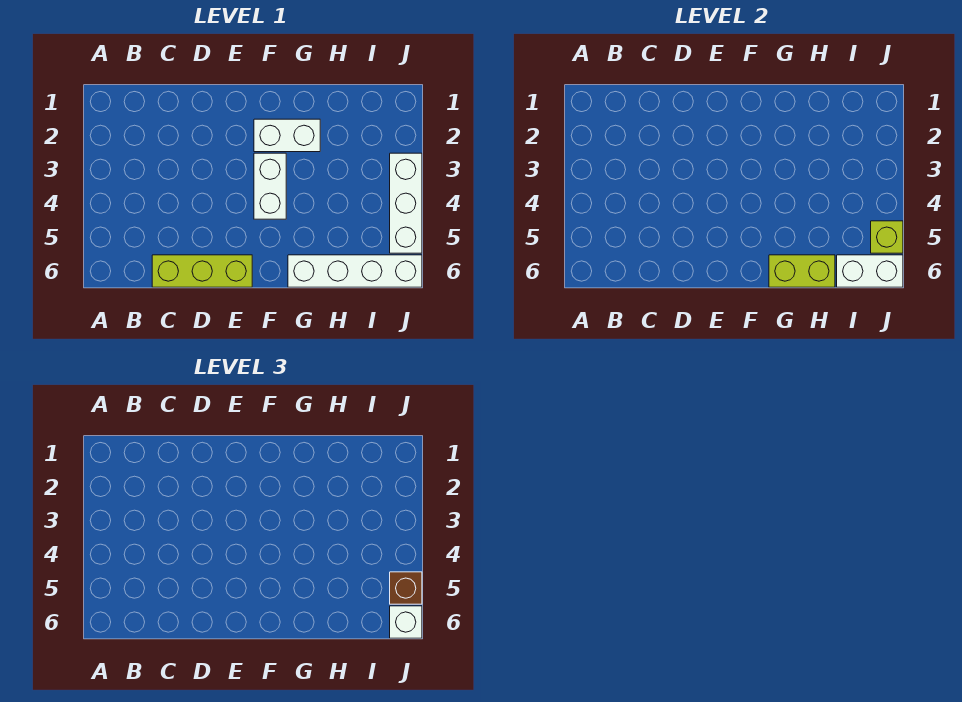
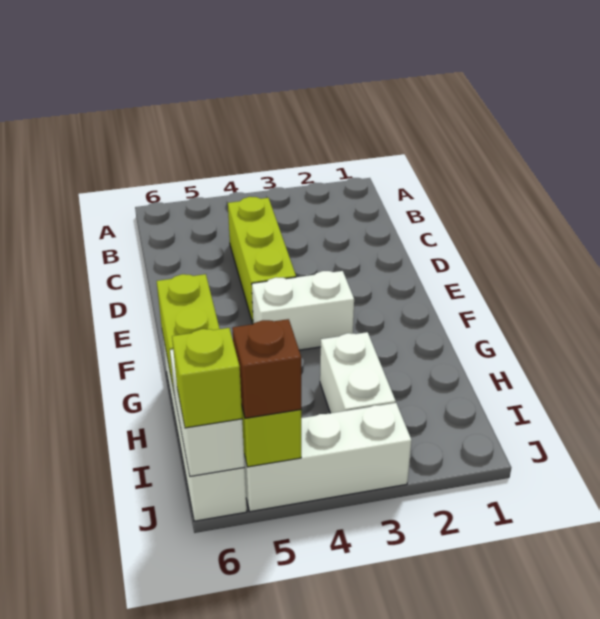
lime brick C6:E6 level 1 -> lime brick C4:E4 level 1
white brick F2:G2 level 1 -> white brick H3:I3 level 1
white brick J6 level 3 -> lime brick J6 level 3

